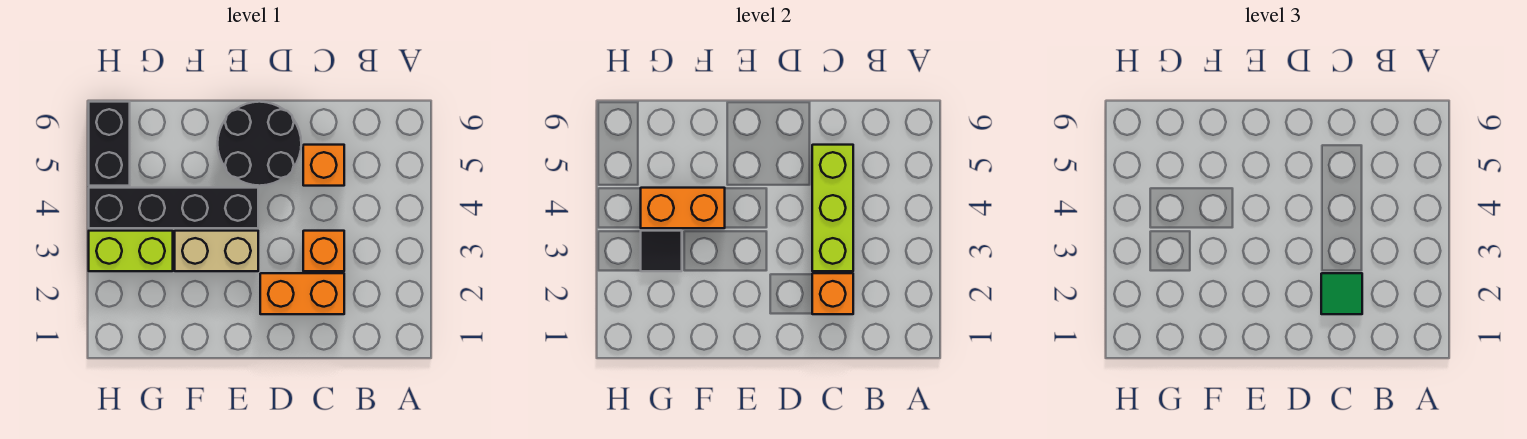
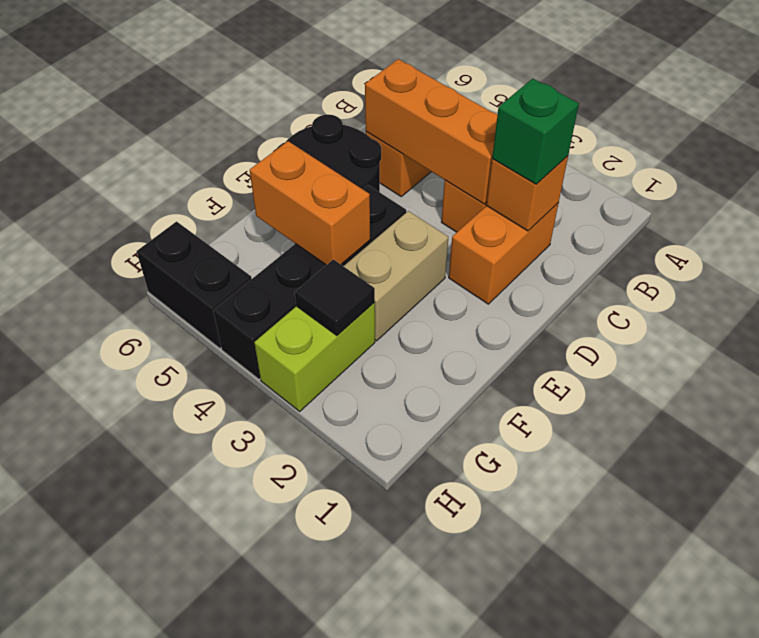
green tile C2 level 3 -> green brick C2 level 3
lime brick C3:C5 level 2 -> orange brick C3:C5 level 2
orange brick F4:G4 level 2 -> orange brick F4:F5 level 2

